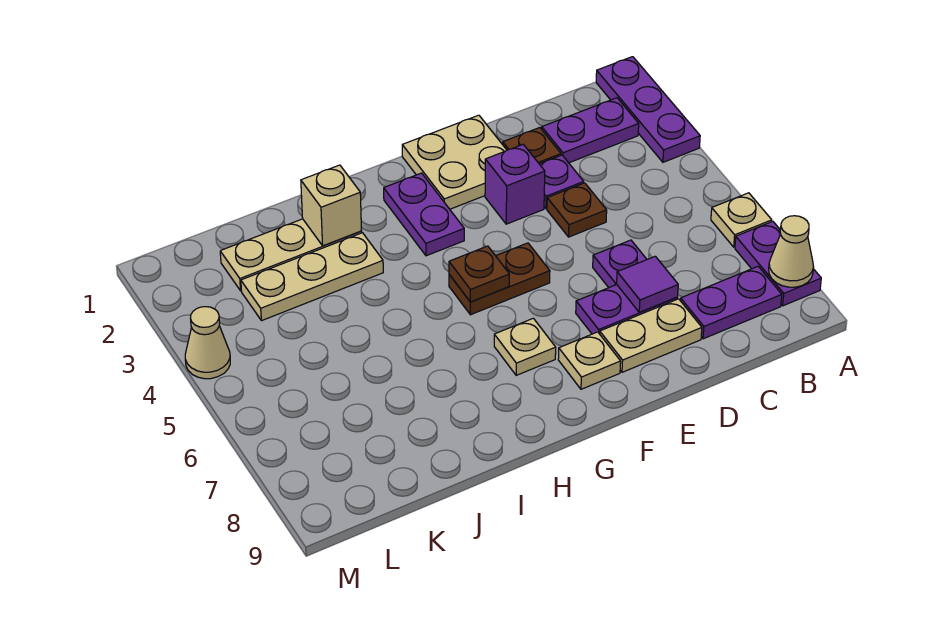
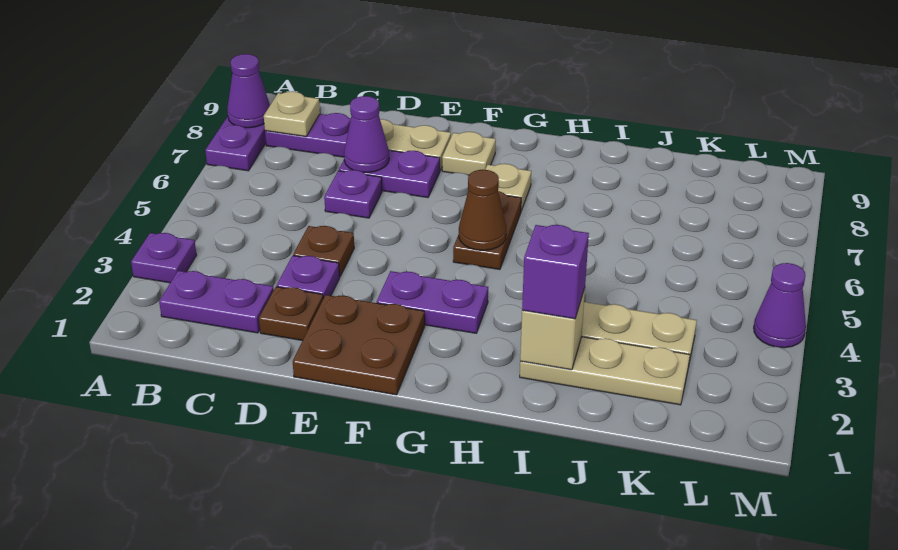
purple plate A1:A3 level 1 -> purple plate A3 level 1
tan plate A6 level 1 -> tan plate B8 level 2
tan cone A8 level 2 -> purple cone A8 level 2
purple tile D7 level 2 -> purple cone D7 level 2
tan plate E1:F2 level 1 -> brown plate E1:F2 level 1
purple brick E3 level 1 -> purple brick I2 level 3
brown plate F5:G5 level 1 -> brown plate G5:G6 level 1
purple plate G2:G3 level 1 -> purple plate F3:G3 level 1
brown plate G5 level 2 -> brown cone G5 level 2
tan cone M4 level 1 -> purple cone M4 level 1

